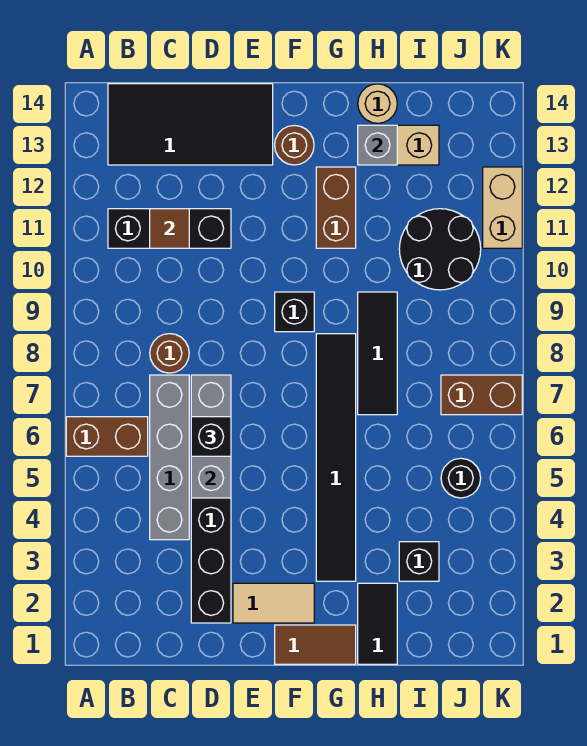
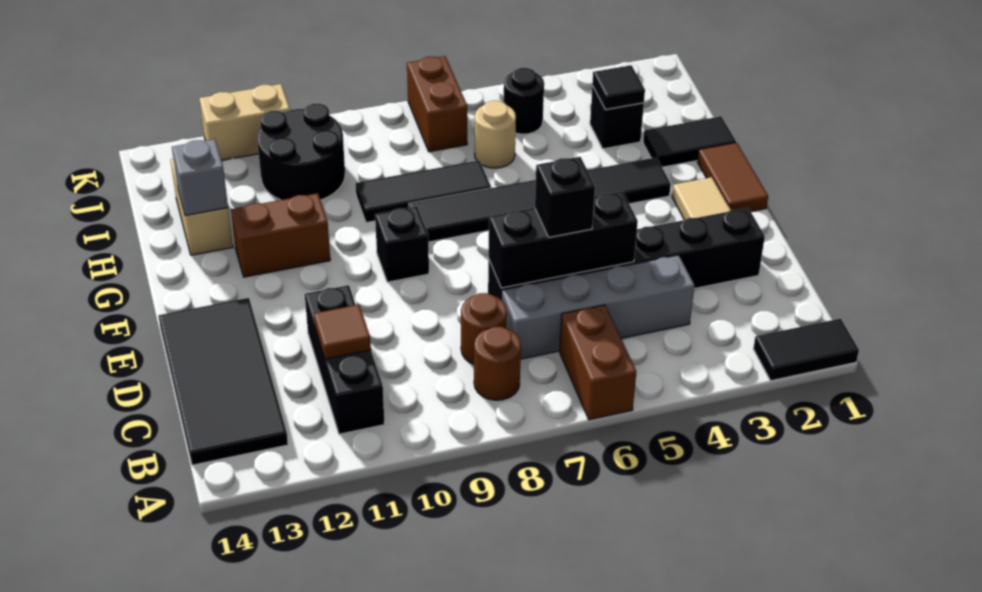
none -> black tile A1:A2 level 1
grey brick D5:D7 level 2 -> black brick D5:D7 level 2
brown round brick F13 level 1 -> brown round brick B8 level 1
tan round brick H14 level 1 -> tan round brick I6 level 1
none -> black tile I3 level 2

